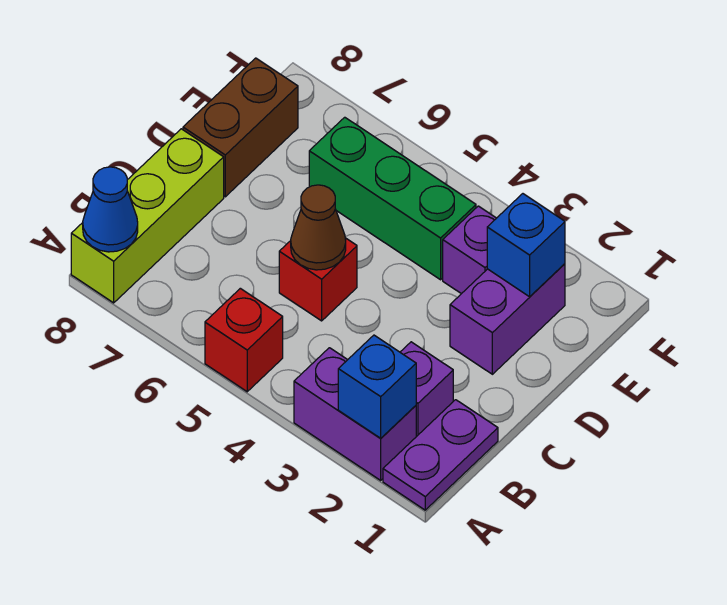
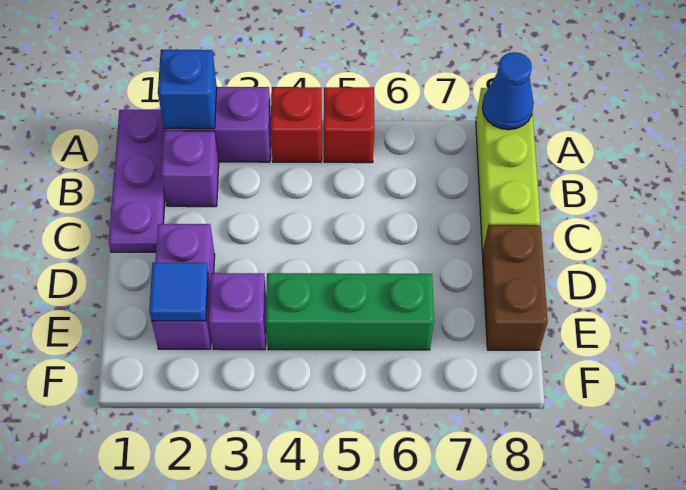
purple plate A1:B1 level 1 -> purple plate A1:C1 level 1
red brick C5 level 1 -> red brick A4 level 1
brown cone C5 level 2 -> none
blue brick E2 level 2 -> blue tile E2 level 2

